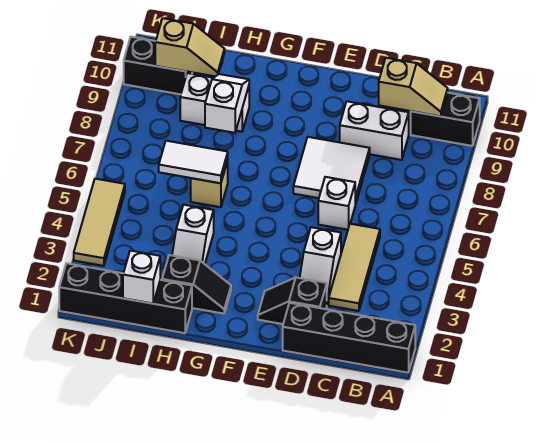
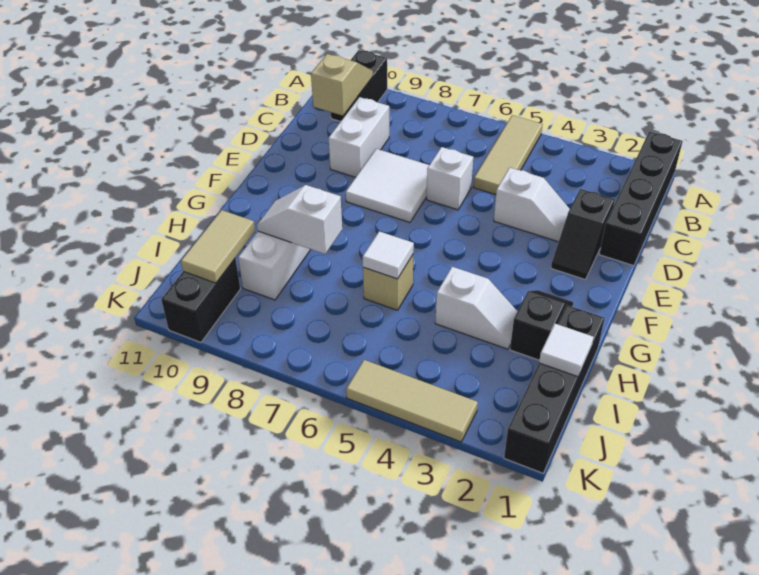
tan tile C3:C5 level 1 -> tan tile A5:C5 level 1
white tile H6:I6 level 2 -> white tile H6 level 2
white brick I1 level 2 -> white tile I1 level 2
tan slope I10:J10 level 2 top J -> tan tile I10:J10 level 2

